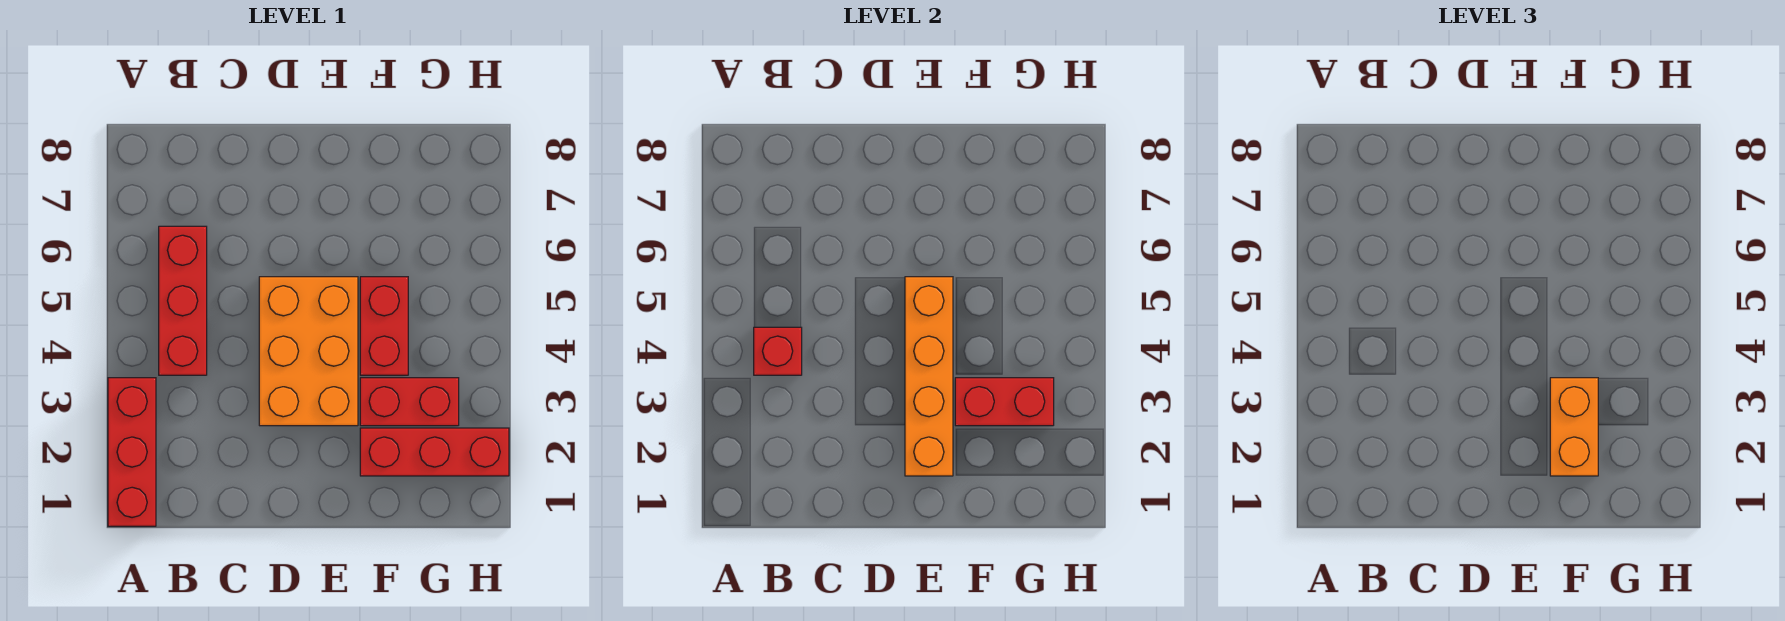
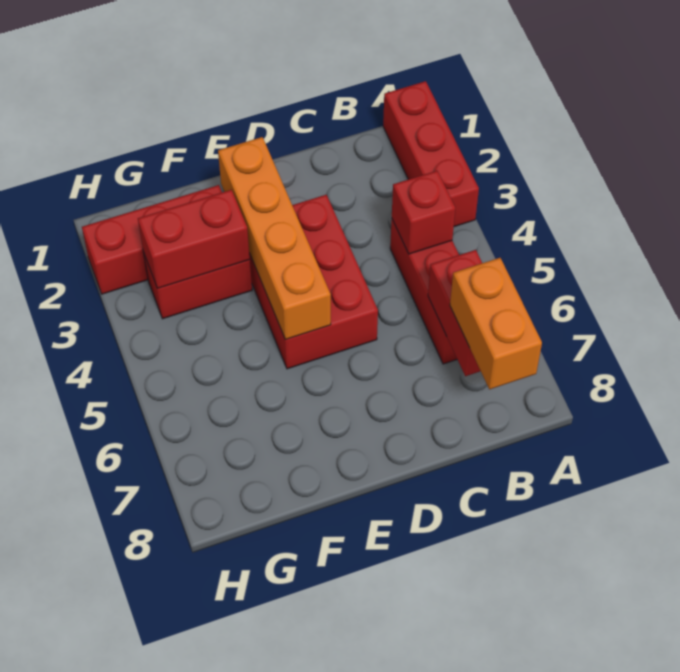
orange brick D3:E5 level 1 -> red brick D3:E5 level 1
orange brick F2:F3 level 3 -> orange brick B7:B8 level 3
red brick F4:F5 level 1 -> red brick B6:B7 level 2

